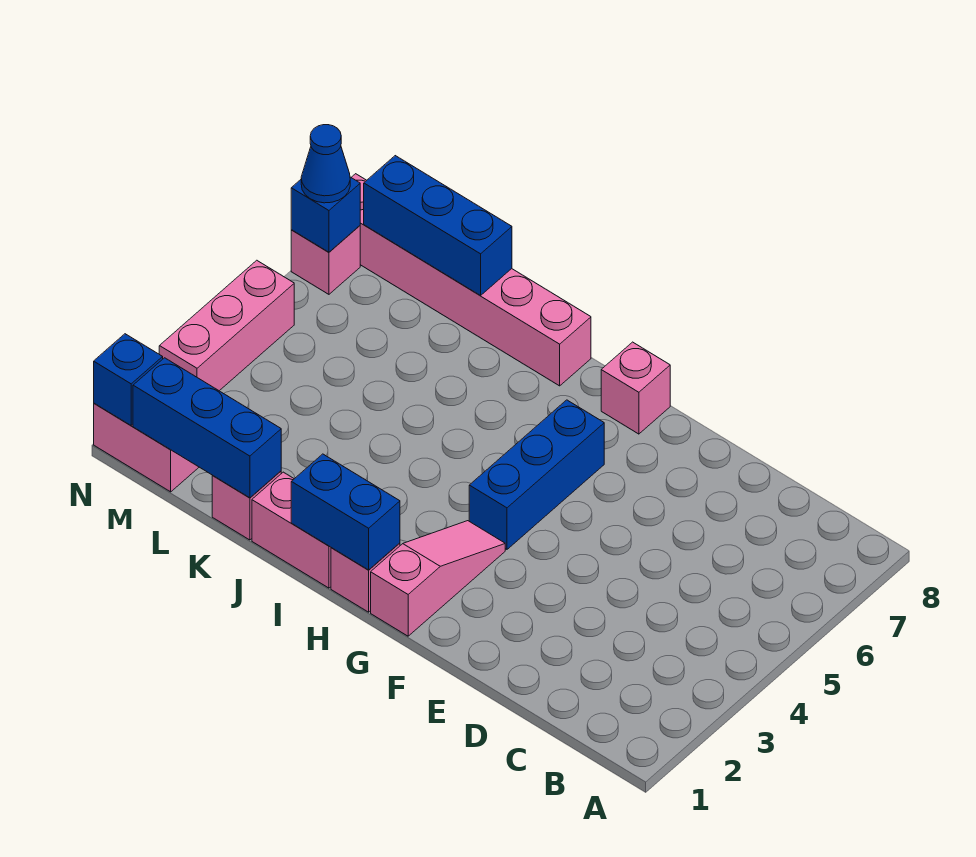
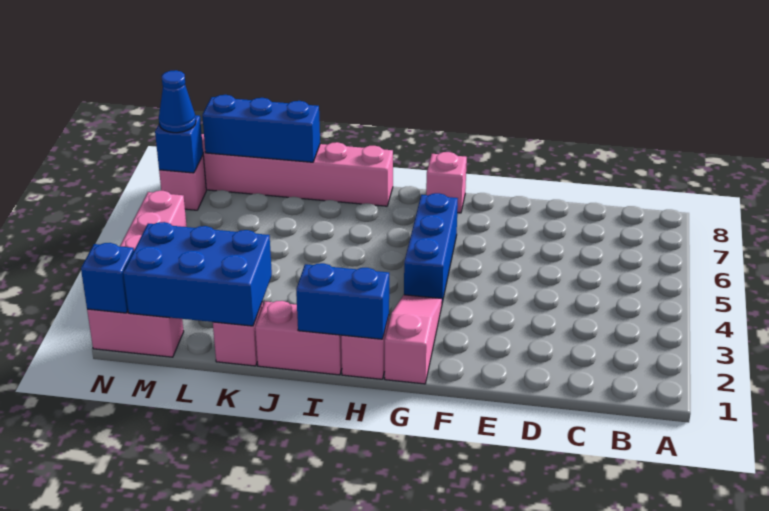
blue brick K1:M1 level 2 -> blue brick K1:M2 level 2

